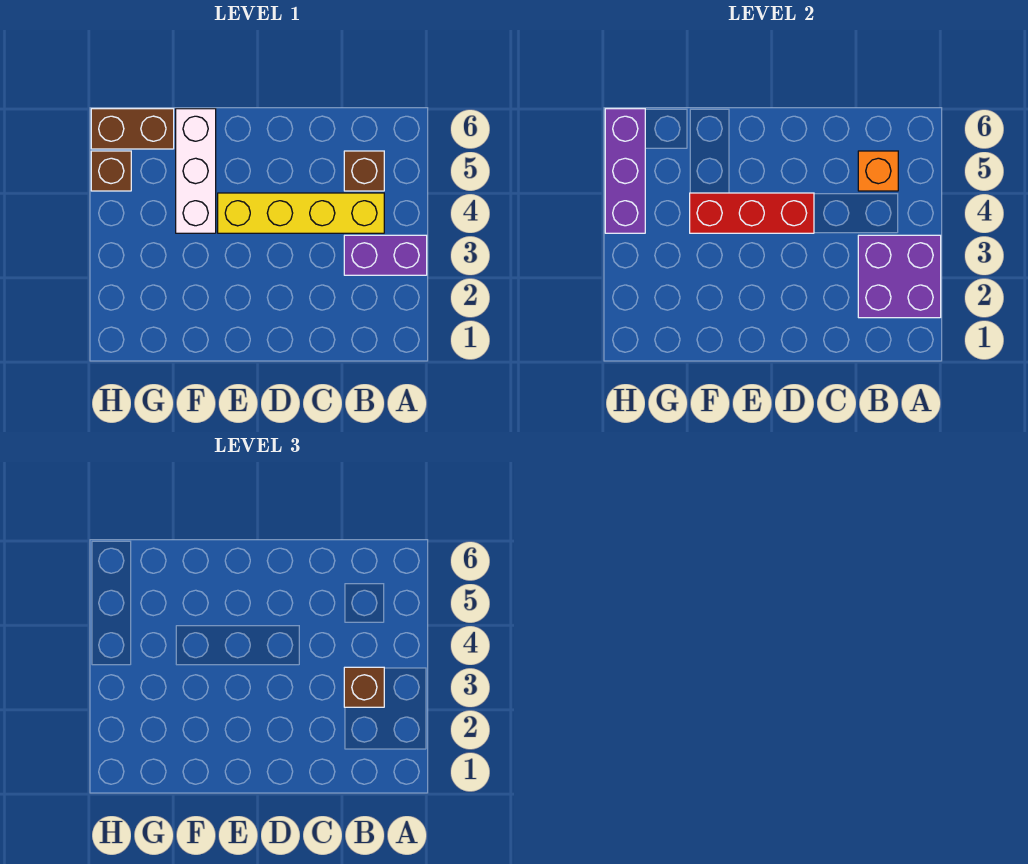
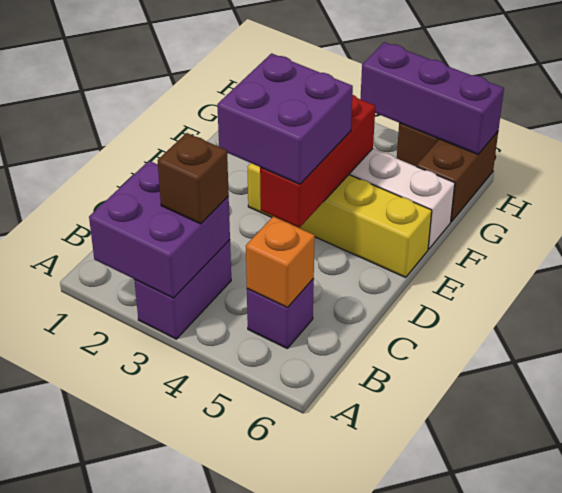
yellow brick B4:E4 level 1 -> yellow brick E3:E6 level 1
brown brick B5 level 1 -> purple brick B5 level 1
none -> purple brick D3:E4 level 3

